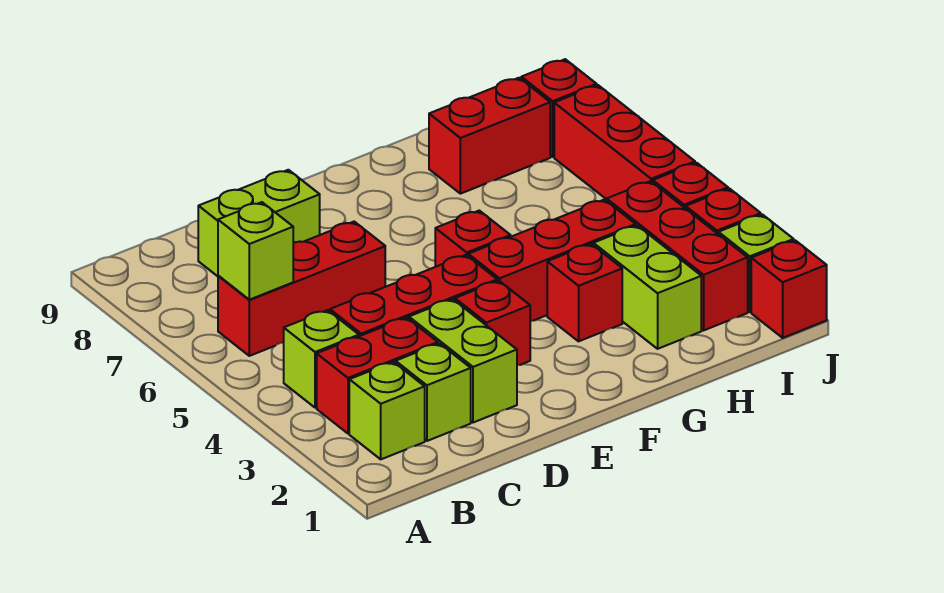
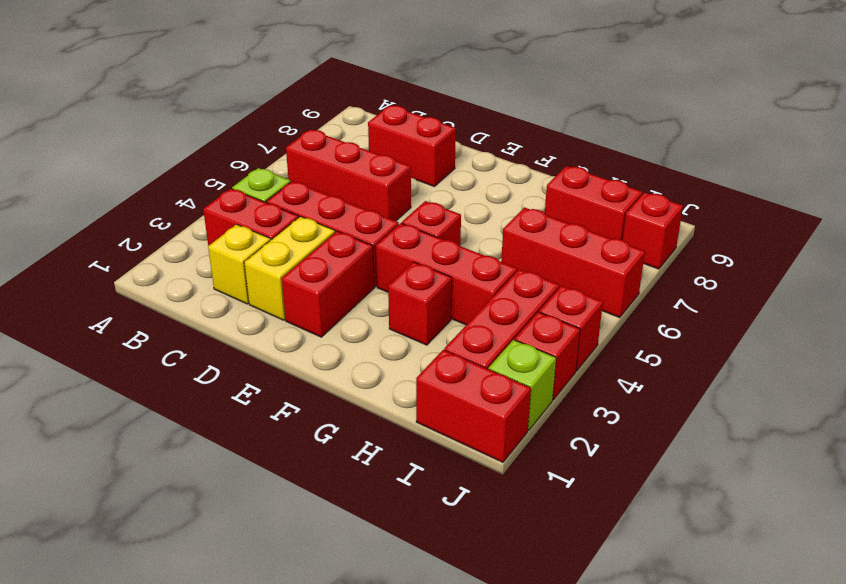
lime brick B2 level 1 -> none
lime brick B6 level 2 -> none
lime brick C2 level 1 -> yellow brick C2 level 1
lime brick C8:D8 level 1 -> red brick C8:D8 level 1
lime brick D2:D3 level 1 -> yellow brick D2:D3 level 1
red brick E3 level 1 -> red brick E2:E3 level 1
lime brick H2:H3 level 1 -> none
red brick J1 level 1 -> red brick I1:J1 level 1
red brick J5:J7 level 1 -> red brick H6:J6 level 1

